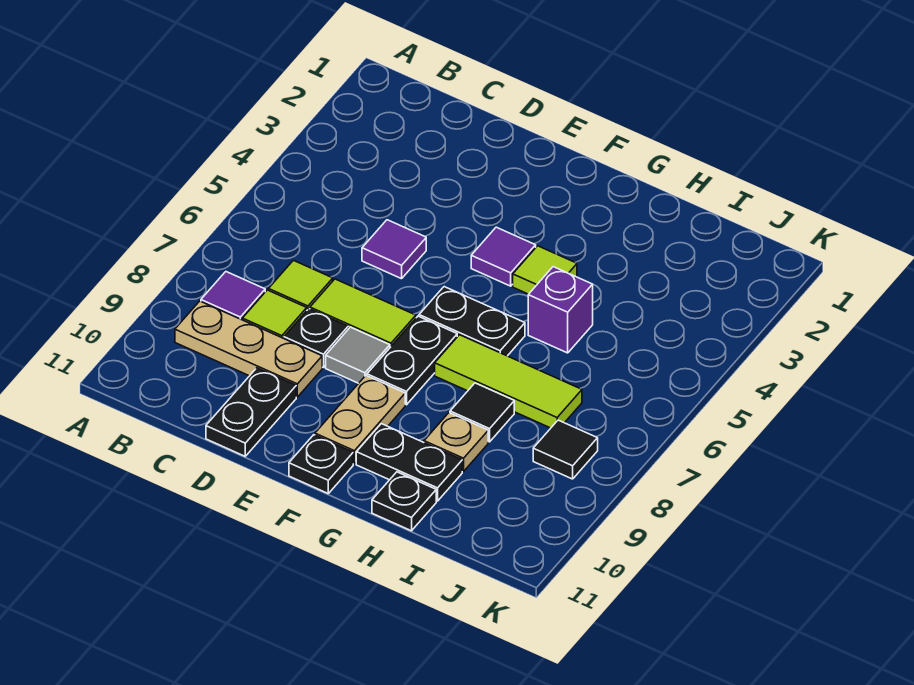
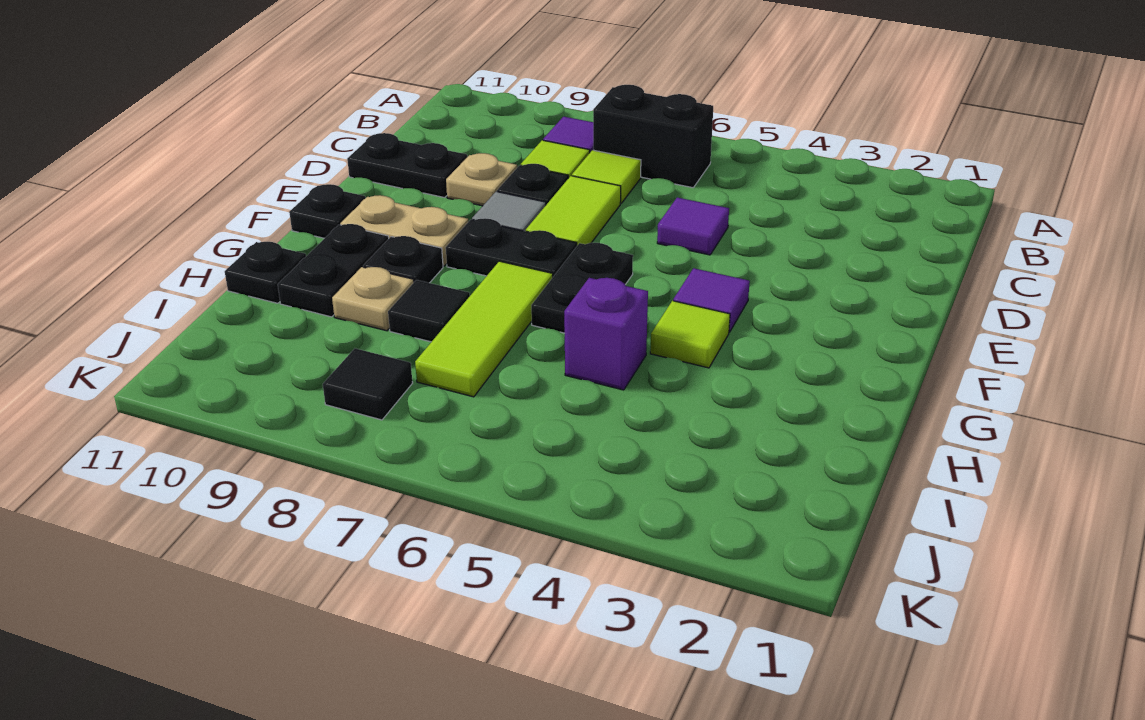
none -> black brick B6:B7 level 1
tan plate B9:D9 level 1 -> tan plate D9 level 1
none -> black plate G9 level 1

